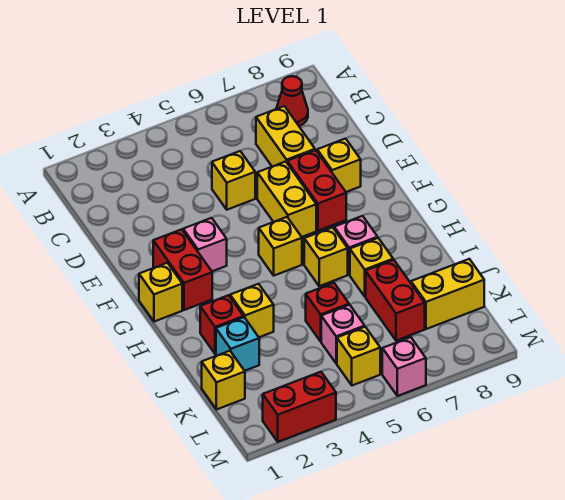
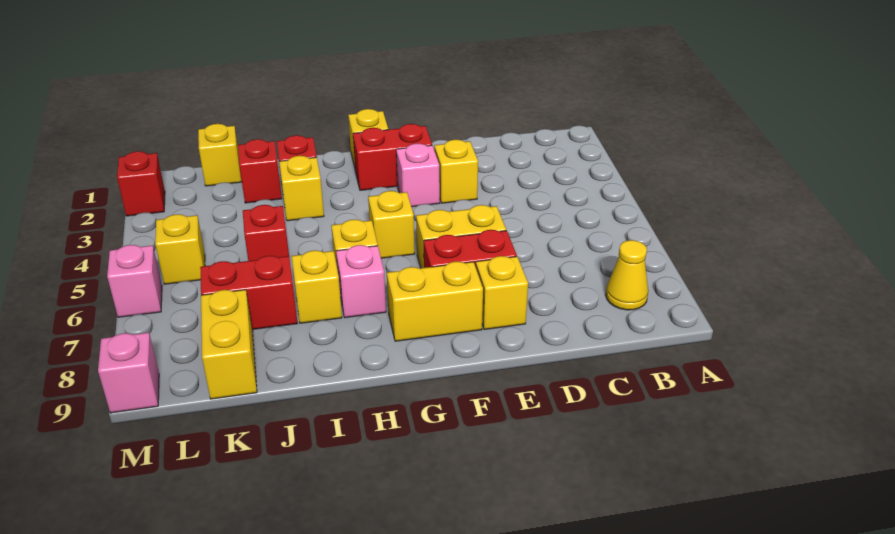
red cone B8 level 1 -> yellow cone B8 level 1
yellow brick C7:D7 level 1 -> yellow brick F8:G8 level 1
yellow brick D5 level 1 -> yellow brick E3 level 1
cyan brick J2 level 1 -> red brick J2 level 1
pink brick K5 level 1 -> pink brick M9 level 1
red brick M2:M3 level 1 -> red brick M2 level 1

